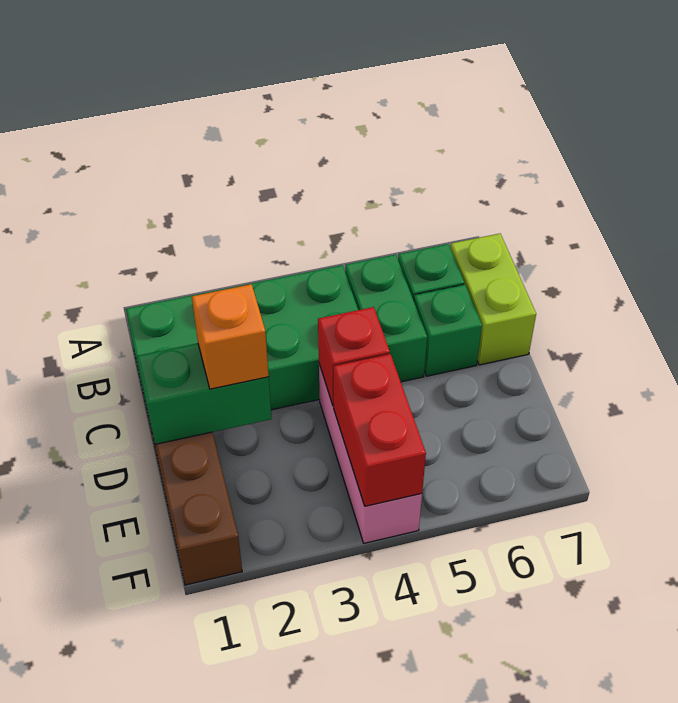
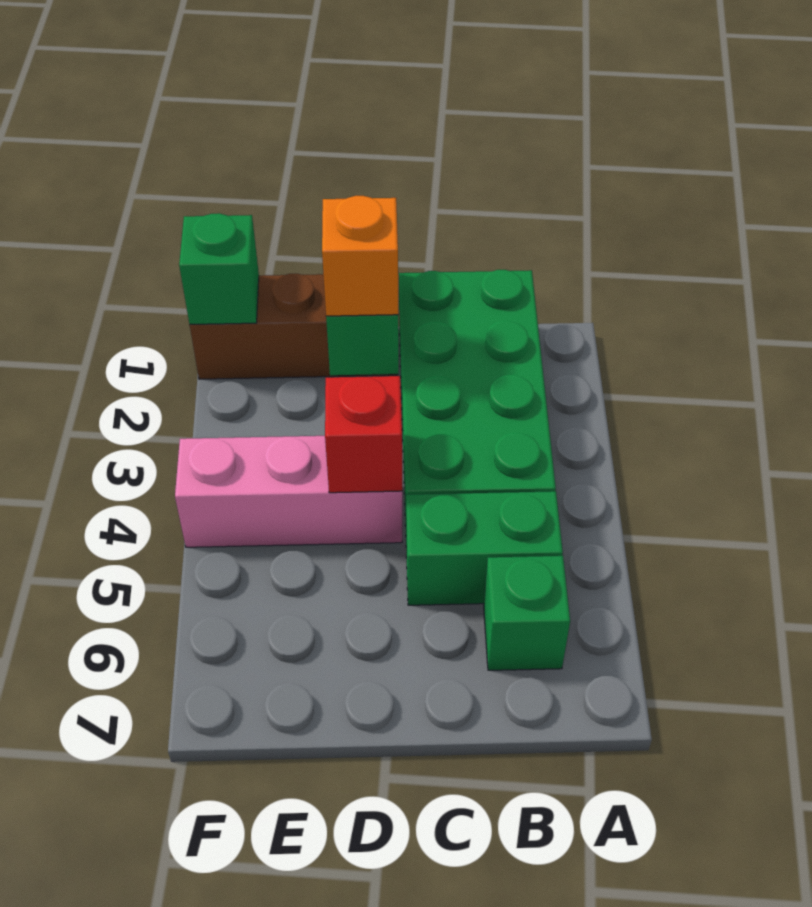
lime brick B7:C7 level 1 -> none
green brick C6 level 1 -> green brick F1 level 2
red brick E4:F4 level 2 -> none

